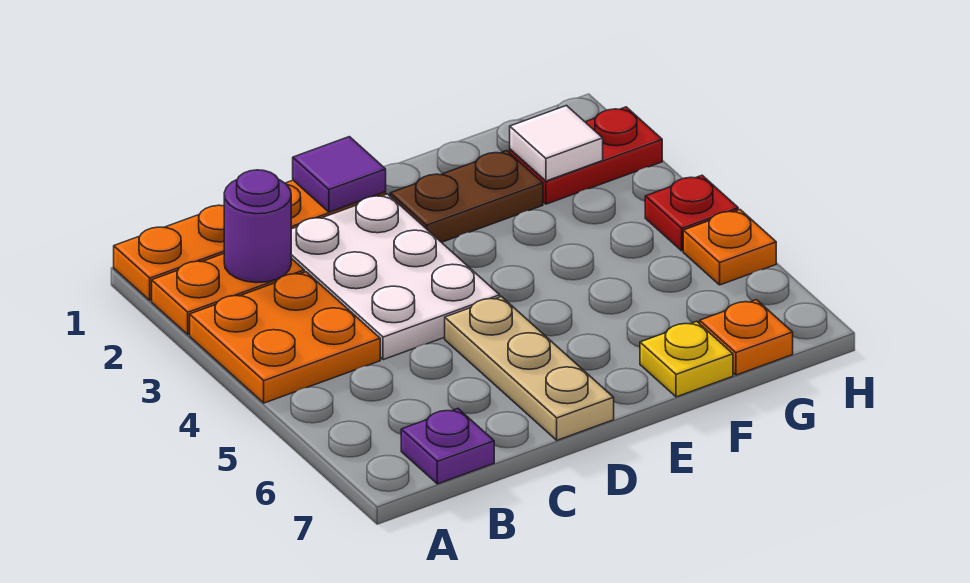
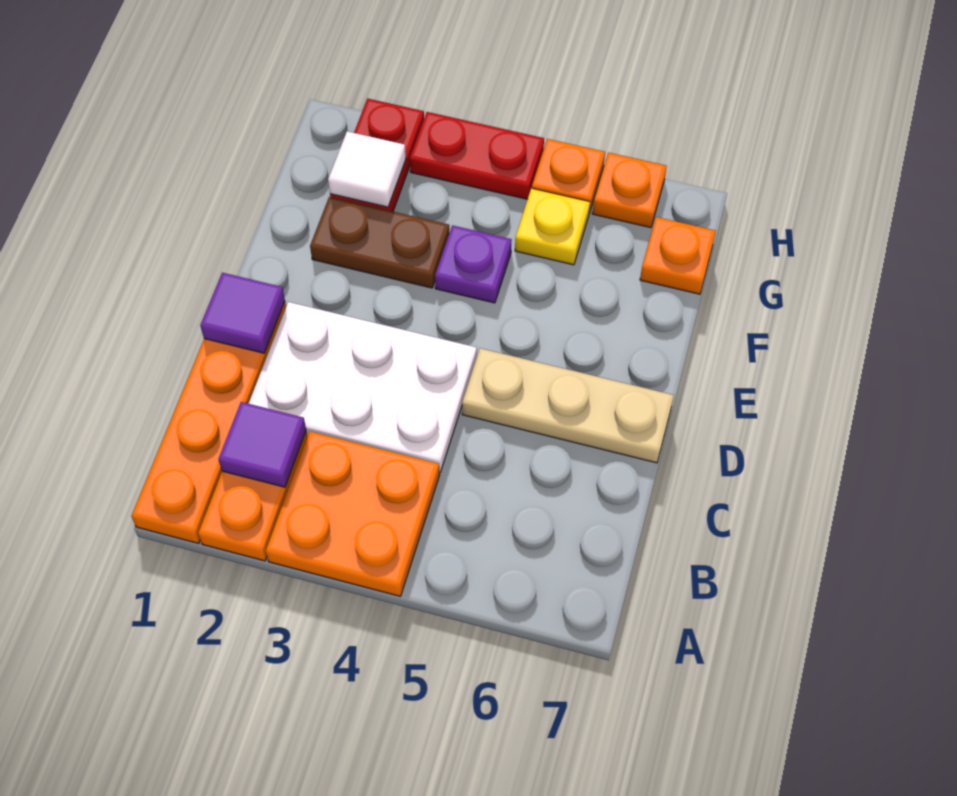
purple round brick B2 level 2 -> purple tile B2 level 2
purple plate B7 level 1 -> purple plate F4 level 1
brown plate E2:F2 level 1 -> brown plate F2:F3 level 1
yellow plate F7 level 1 -> yellow plate G5 level 1
red plate H4 level 1 -> red plate H3:H4 level 1
none -> orange plate H6 level 1

